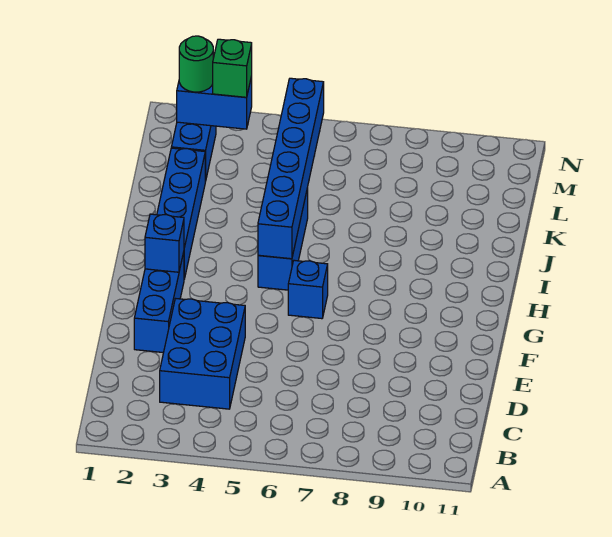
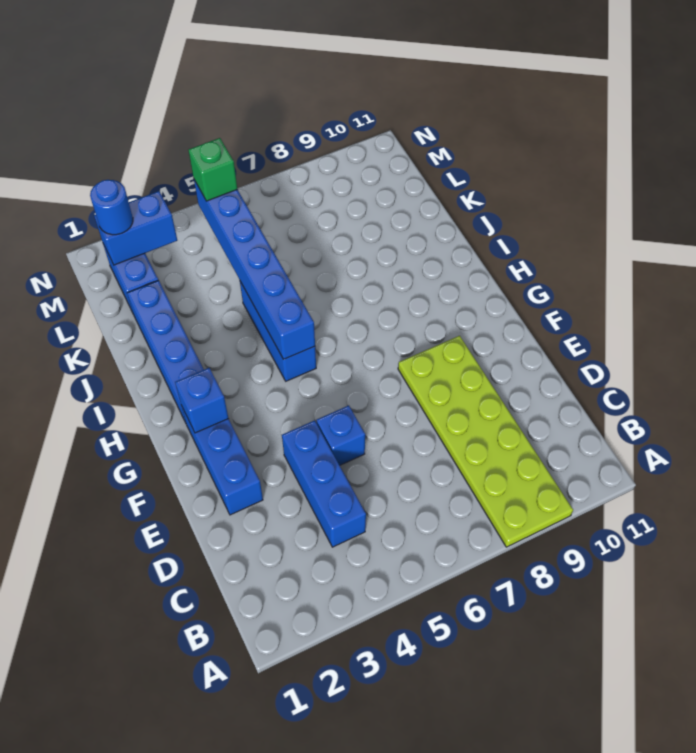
none -> lime plate A8:F9 level 1
blue brick C3:E4 level 1 -> blue brick C4:E4 level 1
blue brick G6 level 1 -> blue brick E5 level 1
green round brick M2 level 3 -> blue round brick M2 level 3
green brick M3 level 3 -> green brick M5 level 3

